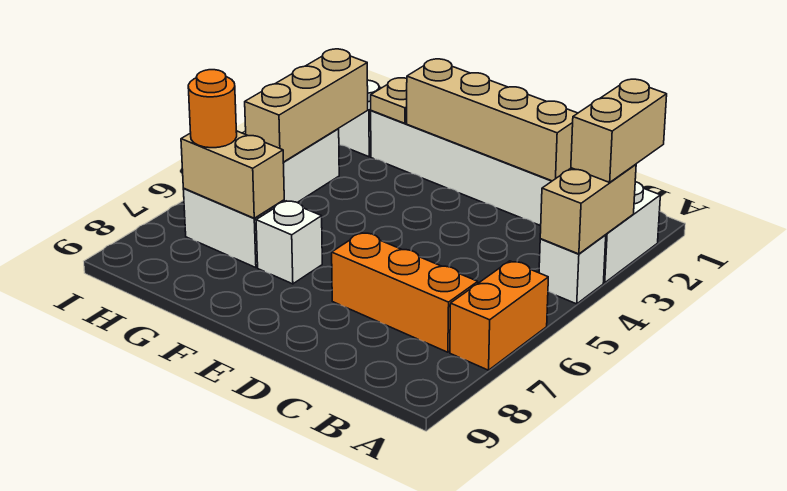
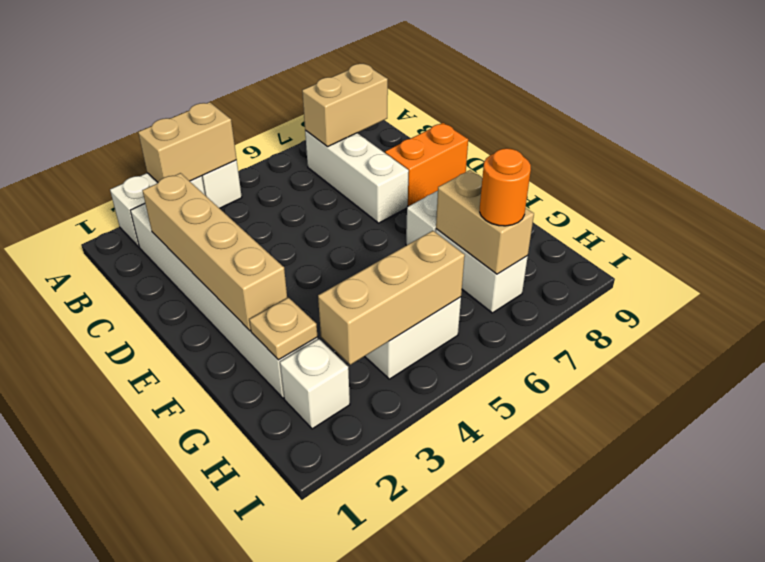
tan brick A2:A3 level 3 -> tan brick B7:B8 level 2
orange brick A6:A7 level 1 -> orange brick D8:D9 level 1
orange brick B7:D7 level 1 -> white brick B7:D7 level 1

